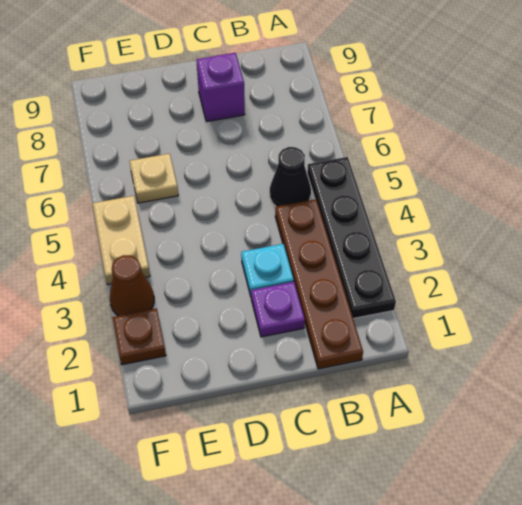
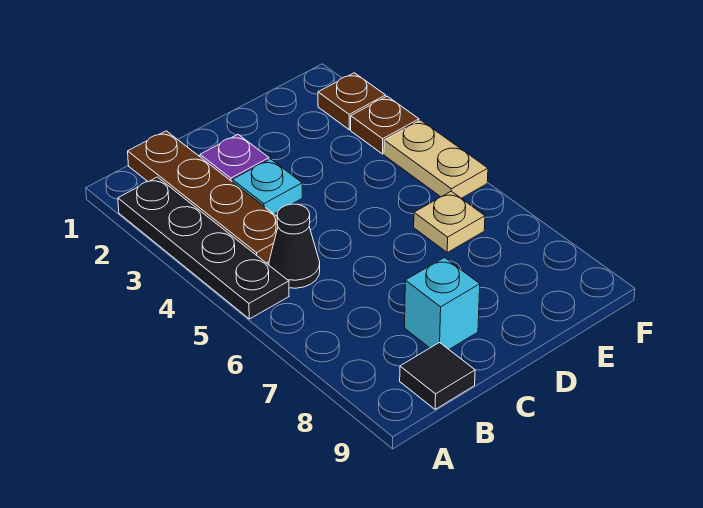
none -> black tile B9 level 1
purple brick C8 level 1 -> cyan brick C8 level 1
brown cone F3 level 1 -> brown plate F3 level 1

